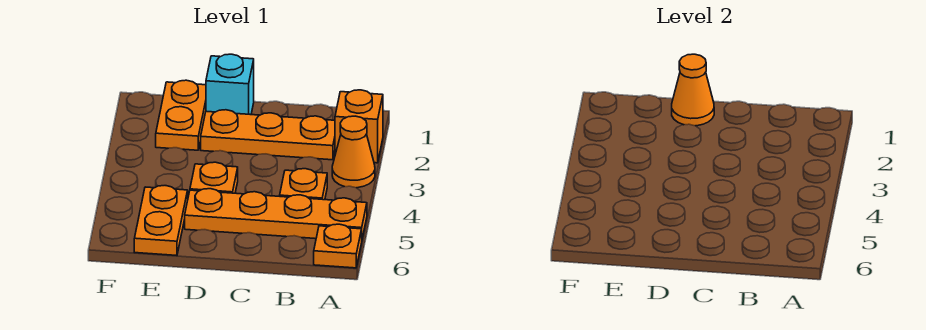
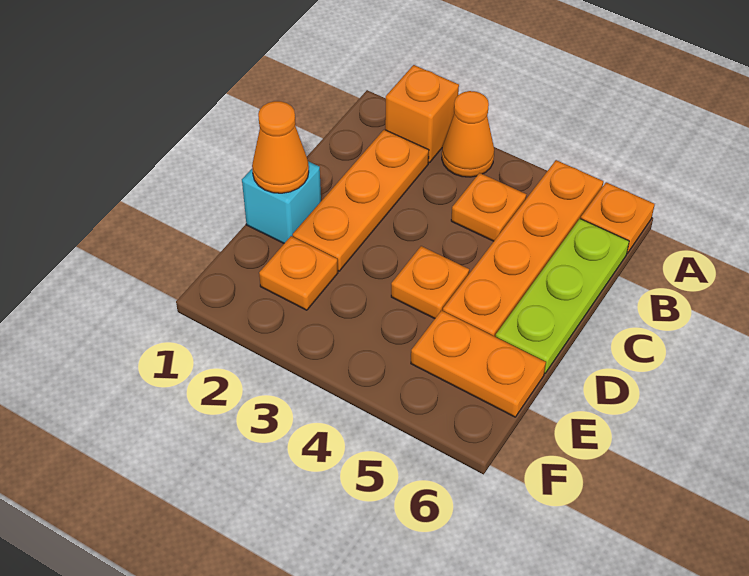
none -> lime plate B6:D6 level 1
orange plate E1:E2 level 1 -> orange plate E2 level 1

